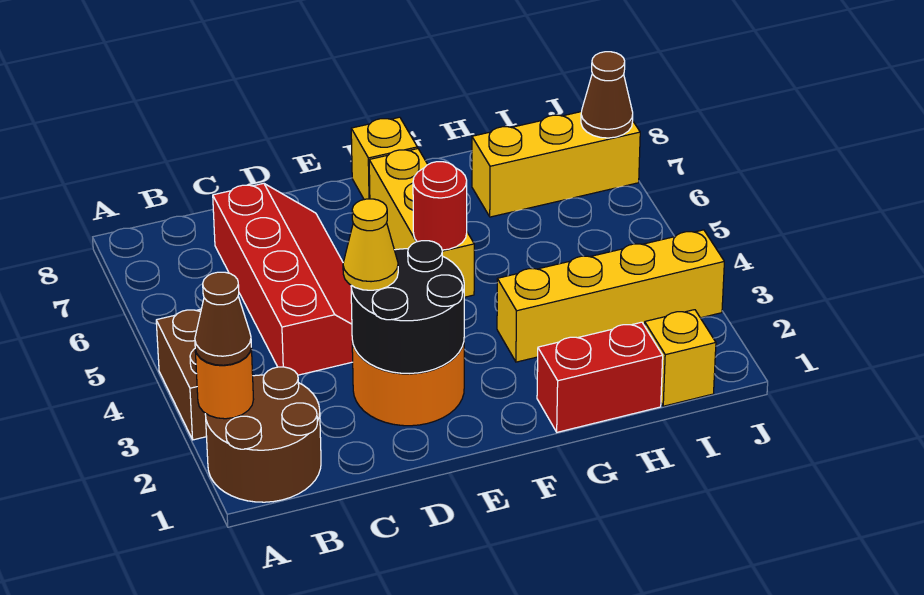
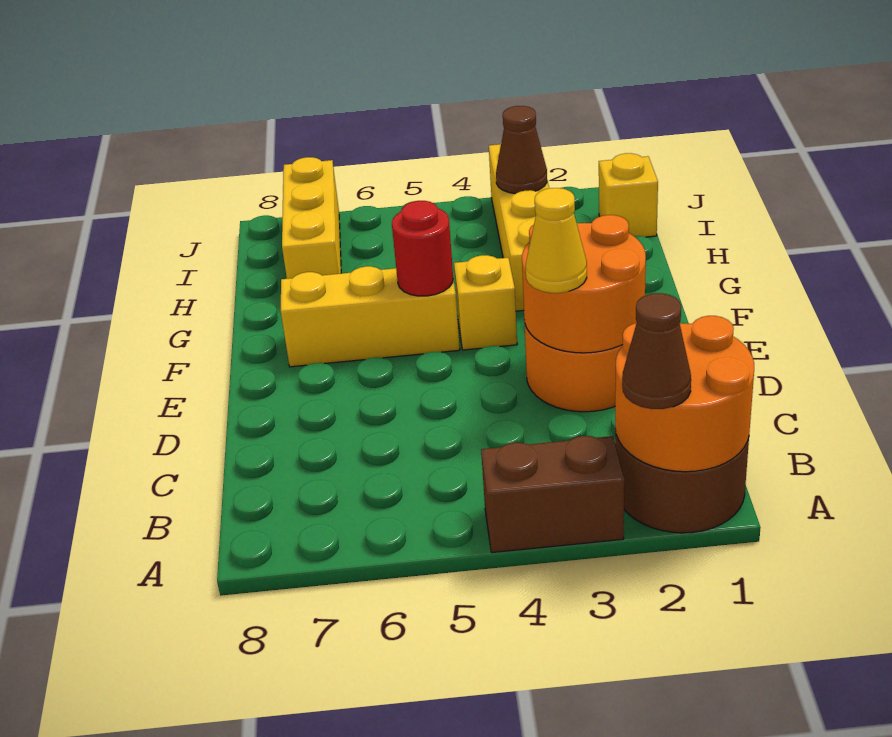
orange round brick A2 level 2 -> orange round brick A1:B2 level 2
red slope C4:D7 level 1 top C -> none
black round brick D2:E3 level 2 -> orange round brick D2:E3 level 2
yellow brick F8 level 1 -> yellow brick F4 level 1
red brick G1:H1 level 1 -> none
brown cone J7 level 2 -> brown cone I3 level 2

